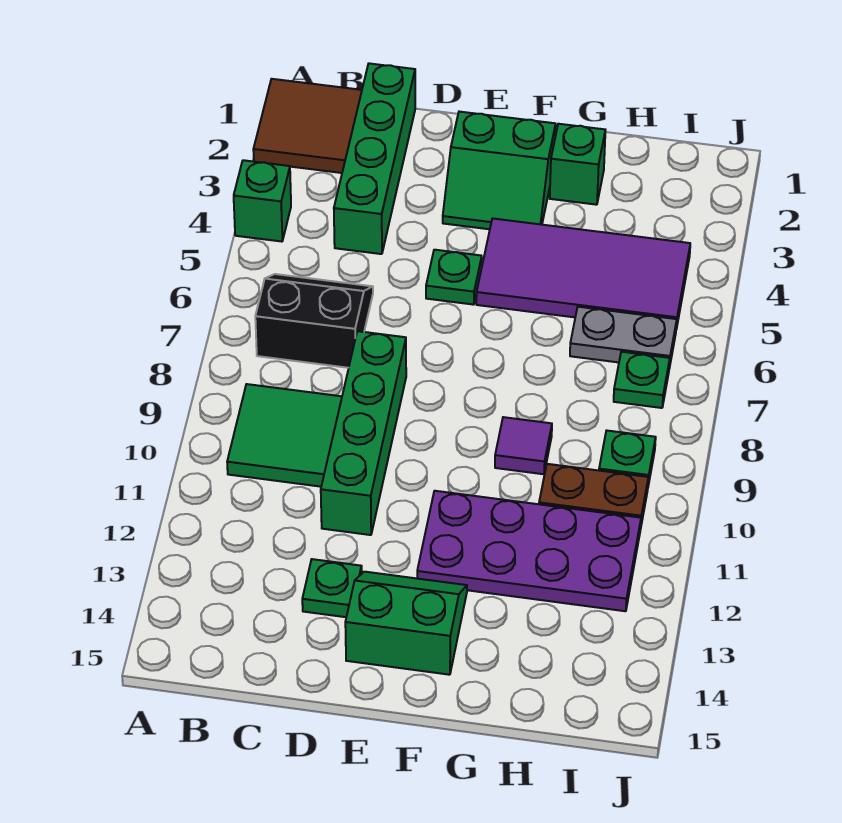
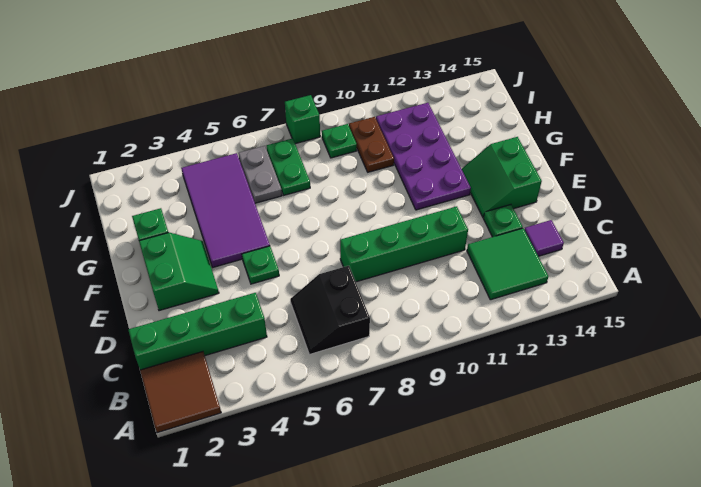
green brick A4 level 1 -> green brick J8 level 1
green tile B9:C10 level 1 -> green tile B12:C13 level 1
purple tile G9 level 1 -> purple tile C14 level 1
green plate I7 level 1 -> green plate H7:I7 level 1

